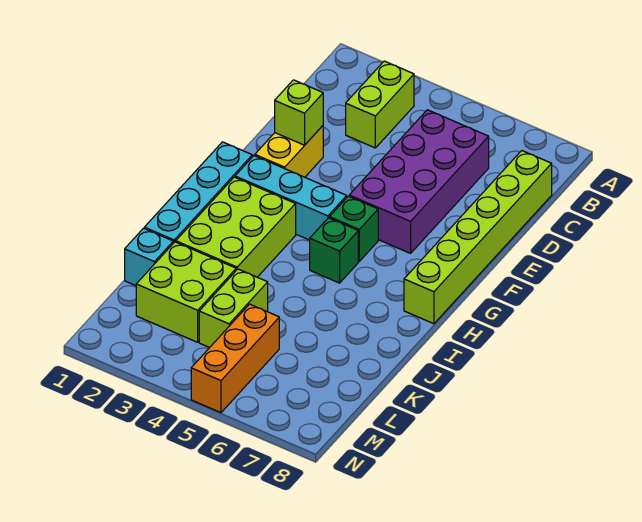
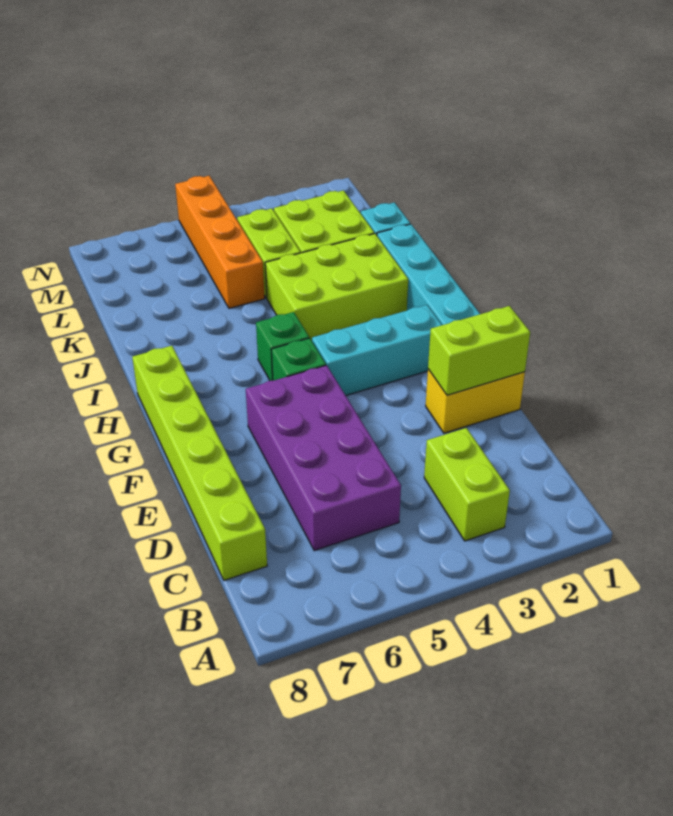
yellow brick E2:F2 level 1 -> yellow brick E1:E2 level 1
lime brick E2 level 2 -> lime brick E1:E2 level 2
lime brick H2:J3 level 1 -> lime brick I2:J4 level 1
orange brick L5:N5 level 1 -> orange brick K5:N5 level 1

